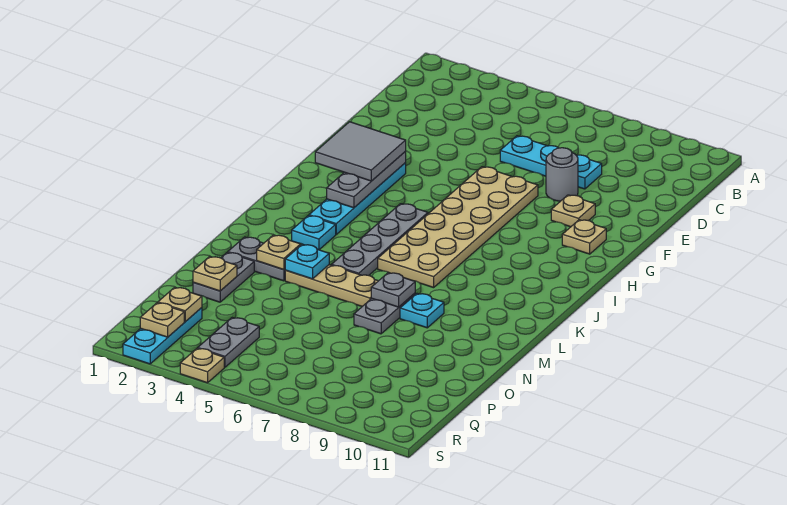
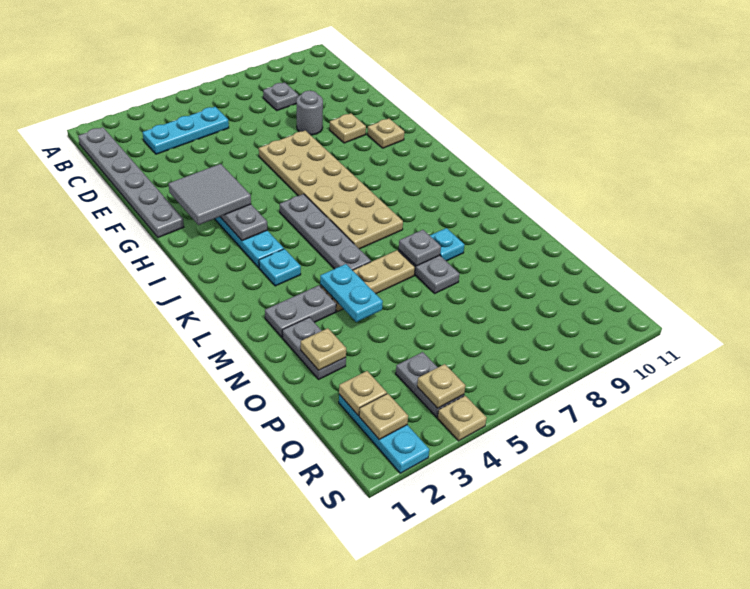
none -> grey plate B1:G1 level 1
none -> grey plate C8 level 1
cyan plate D6:D8 level 1 -> cyan plate C3:C5 level 1
tan plate M3 level 2 -> tan plate R4 level 2
cyan plate M4 level 2 -> cyan plate M4:N4 level 2

